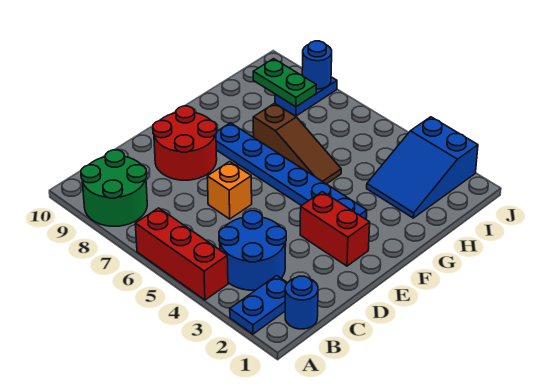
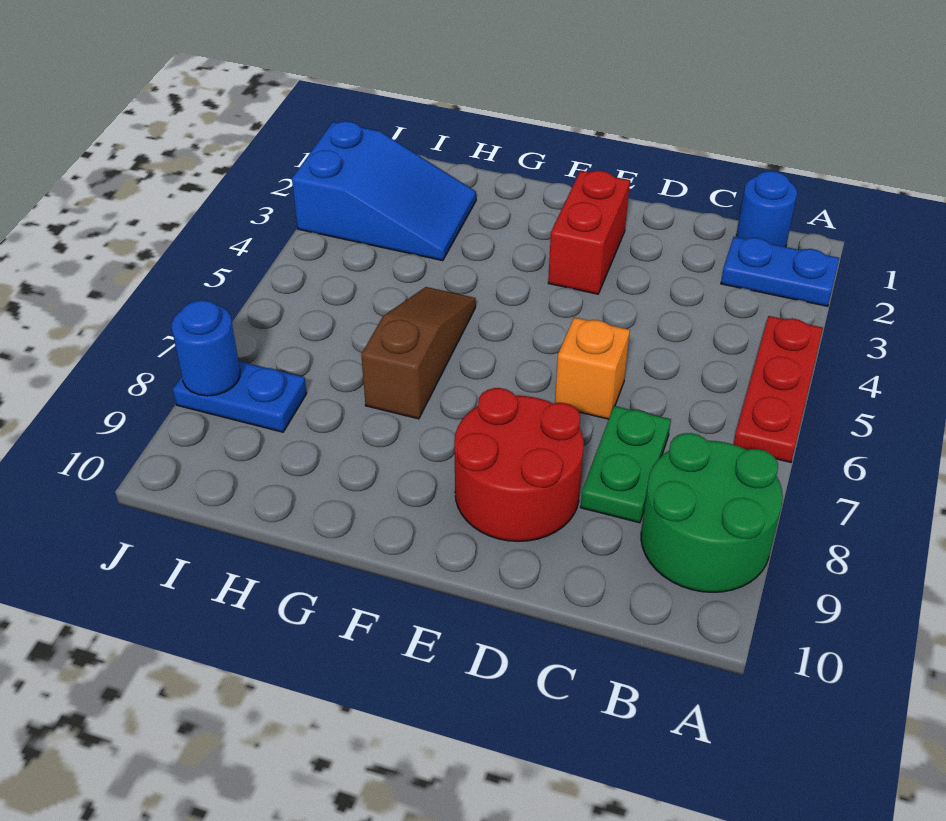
red brick A4:A6 level 1 -> red plate A4:A6 level 1
blue round brick B3:C4 level 1 -> none
blue plate F3:F8 level 1 -> none
green plate I8:I9 level 2 -> green plate C7:C8 level 1

